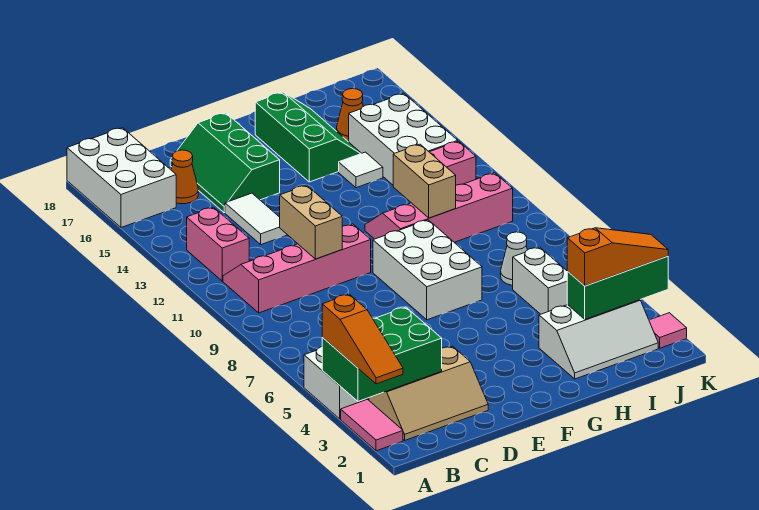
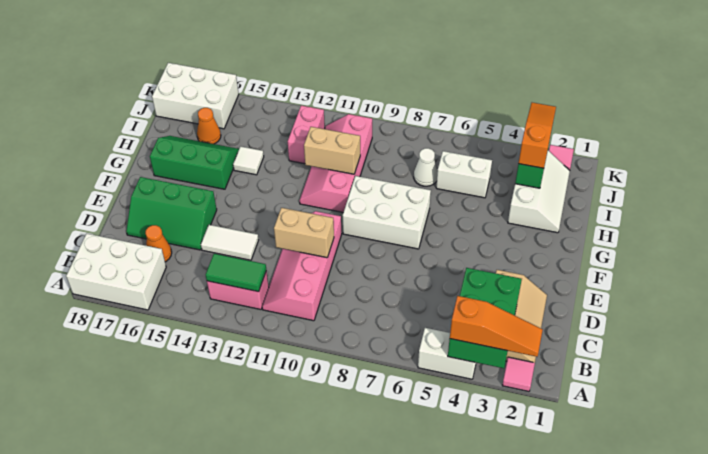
pink tile A2:A3 level 1 -> pink tile A2 level 1
none -> green tile B12:B13 level 2
white brick I13:J15 level 1 -> white brick J16:K18 level 1

